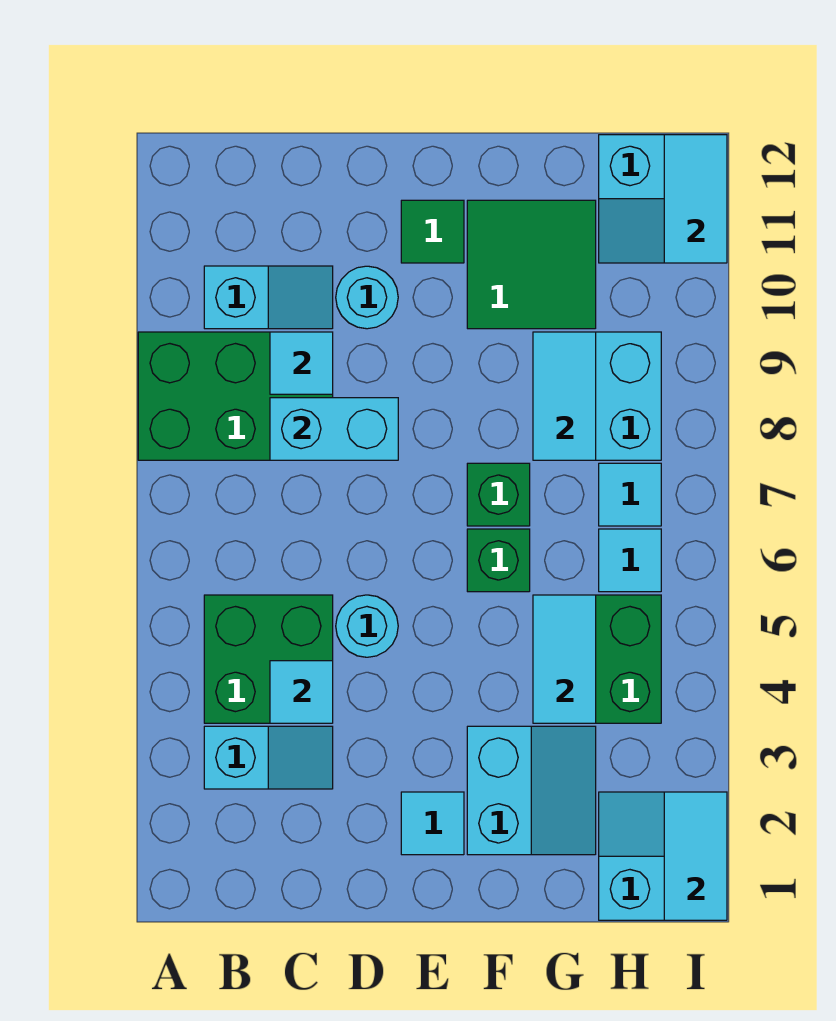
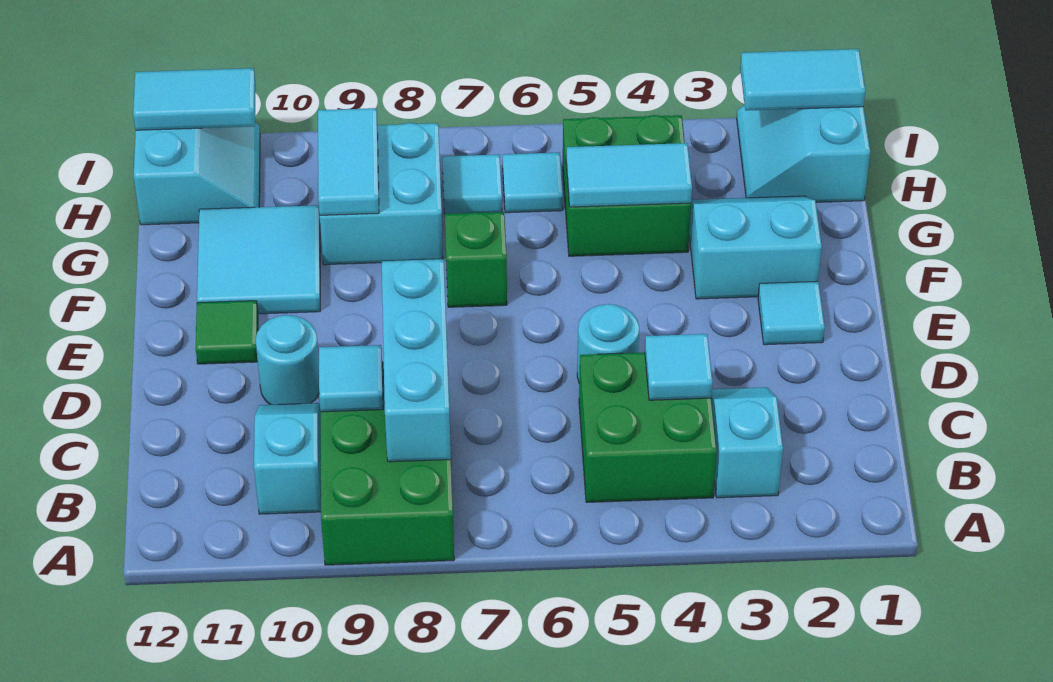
cyan brick C8:D8 level 2 -> cyan brick B8:D8 level 2
green brick F6 level 1 -> none
green tile F10:G11 level 1 -> cyan tile F10:G11 level 1
cyan tile G8:G9 level 2 -> cyan tile G9:H9 level 2

